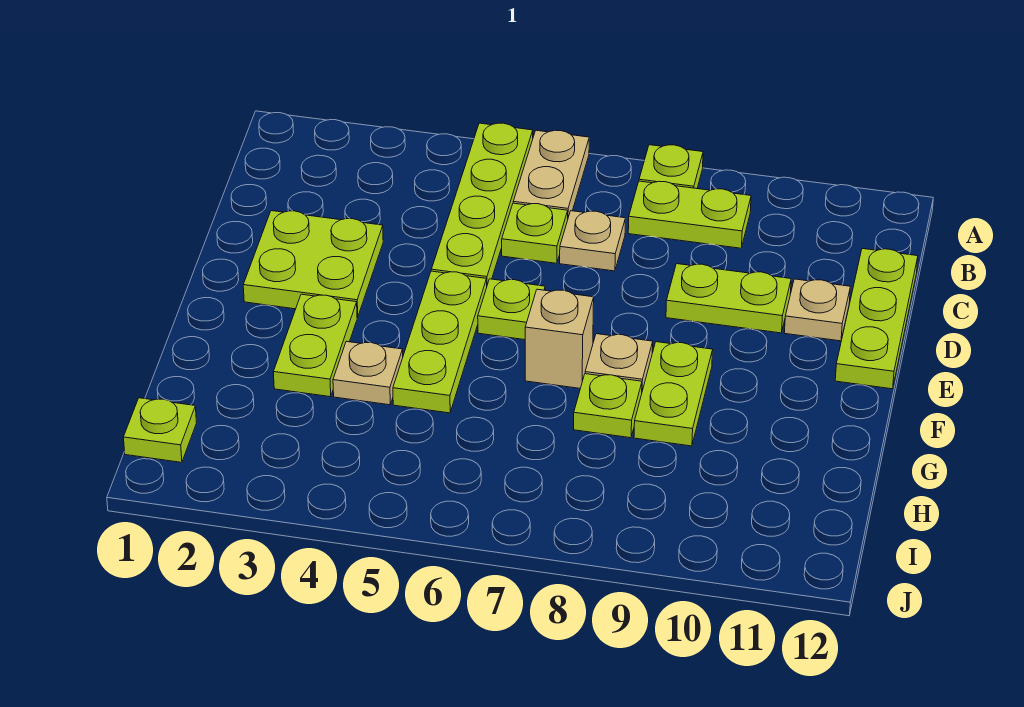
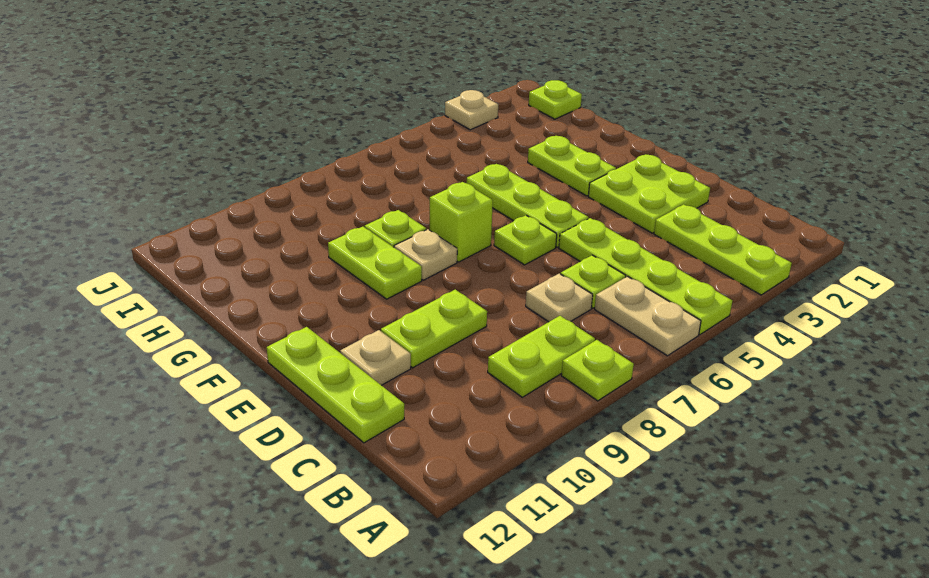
none -> lime plate A3:C3 level 1
tan brick F7 level 1 -> lime brick F7 level 1
tan plate G4 level 1 -> tan plate J3 level 1

